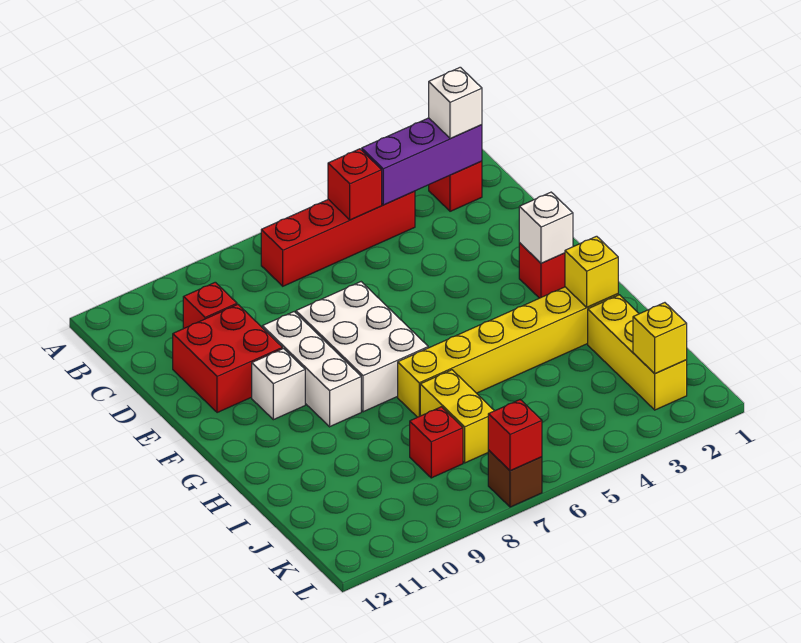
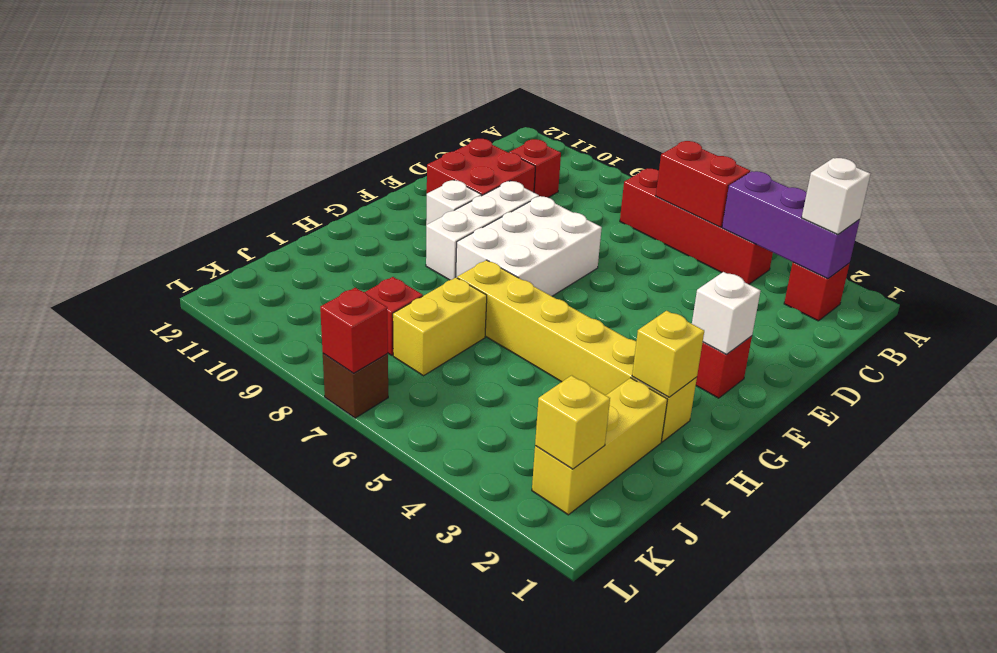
red brick B5 level 2 -> red brick B5:B6 level 2

